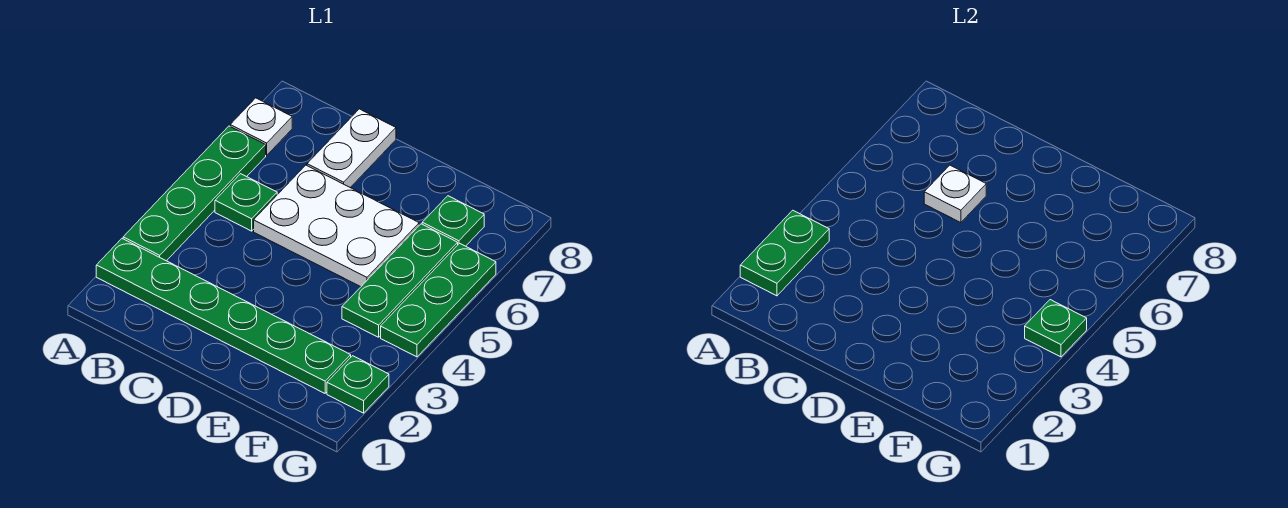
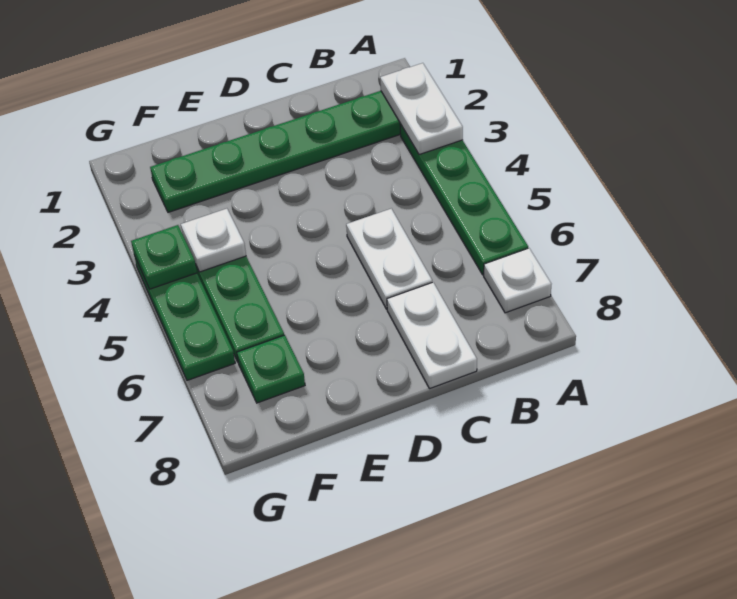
green plate A2:A3 level 2 -> white plate A2:A3 level 2
green plate B5 level 1 -> none
white plate C5:E6 level 1 -> white plate C5:C6 level 1
white plate C6 level 2 -> white plate F4 level 2
green plate G2 level 1 -> none

